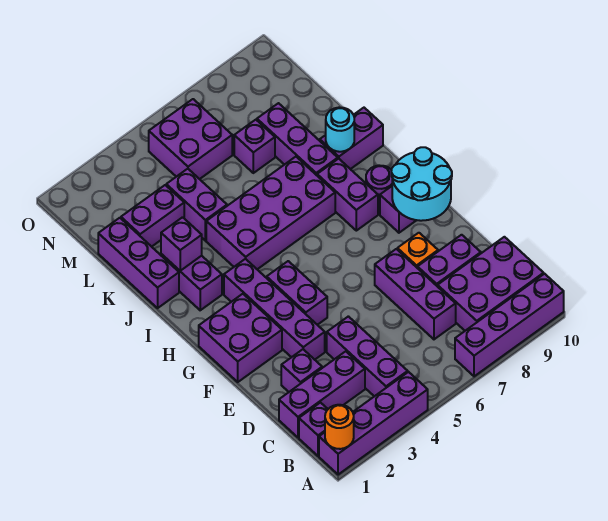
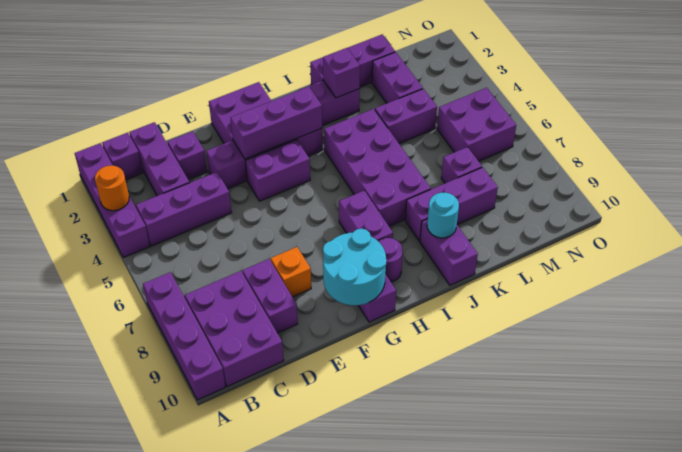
orange round brick A1 level 2 -> orange round brick A3 level 2
purple brick C7:E7 level 1 -> purple brick F3:H3 level 2
purple brick H8:I8 level 1 -> purple brick H7:H8 level 1

